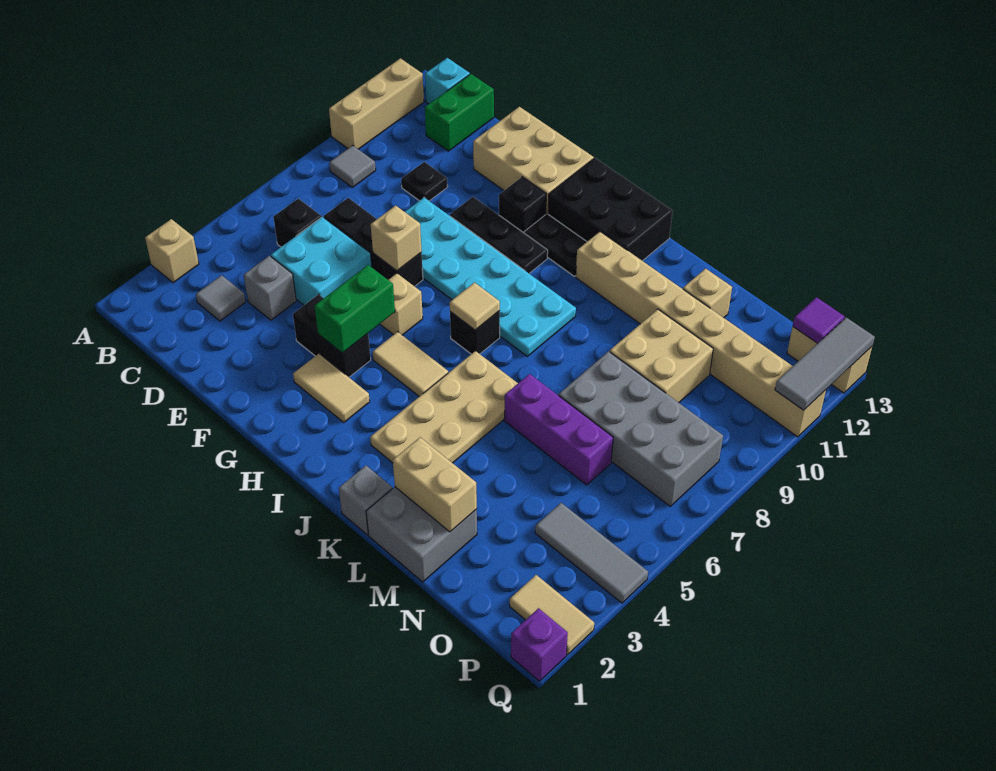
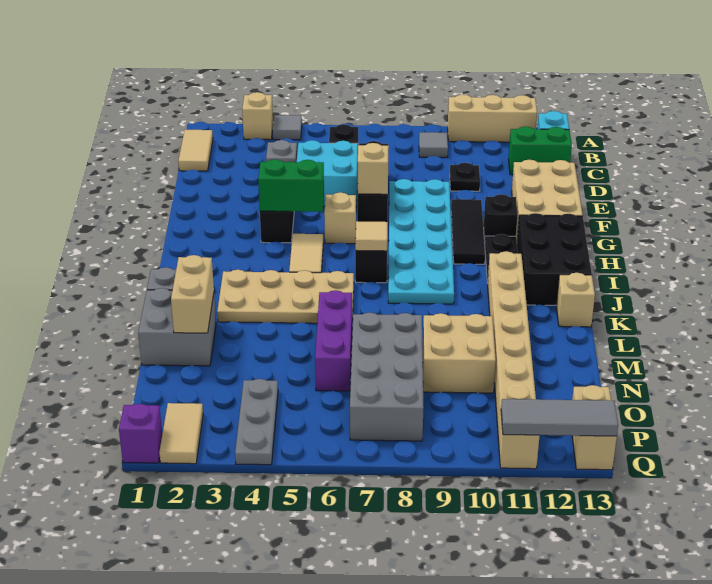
grey tile C3 level 1 -> grey tile A4 level 1
black plate F10:H10 level 1 -> black tile F10:H10 level 1
tan tile G3:H3 level 1 -> tan tile B1:C1 level 1
tan brick M12 level 1 -> tan brick K13 level 1
grey tile O4:Q4 level 1 -> grey plate O4:Q4 level 1
purple tile P13 level 2 -> none

